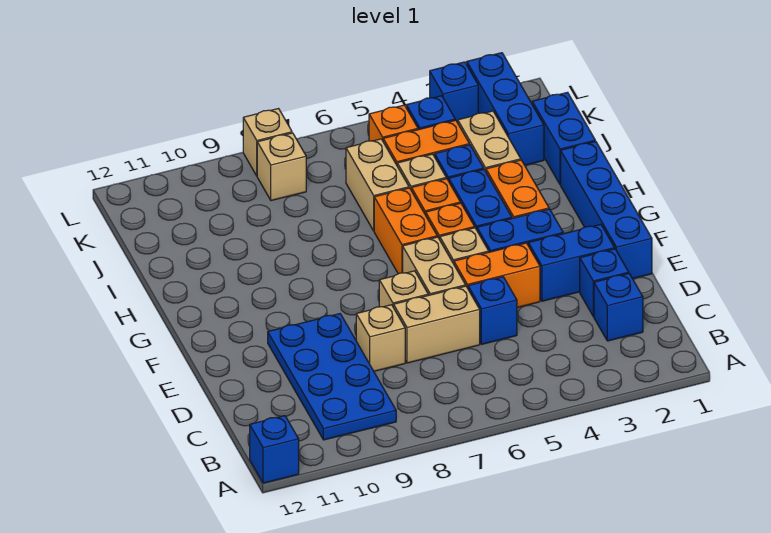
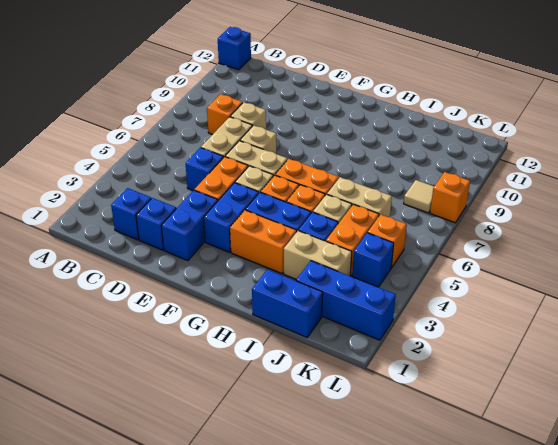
blue plate B9:E10 level 1 -> none
none -> orange brick C8 level 1
blue brick E1:H1 level 1 -> none
tan brick K8 level 1 -> tan tile K8 level 1
blue brick L3 level 1 -> none
tan brick L8 level 1 -> orange brick L8 level 1

